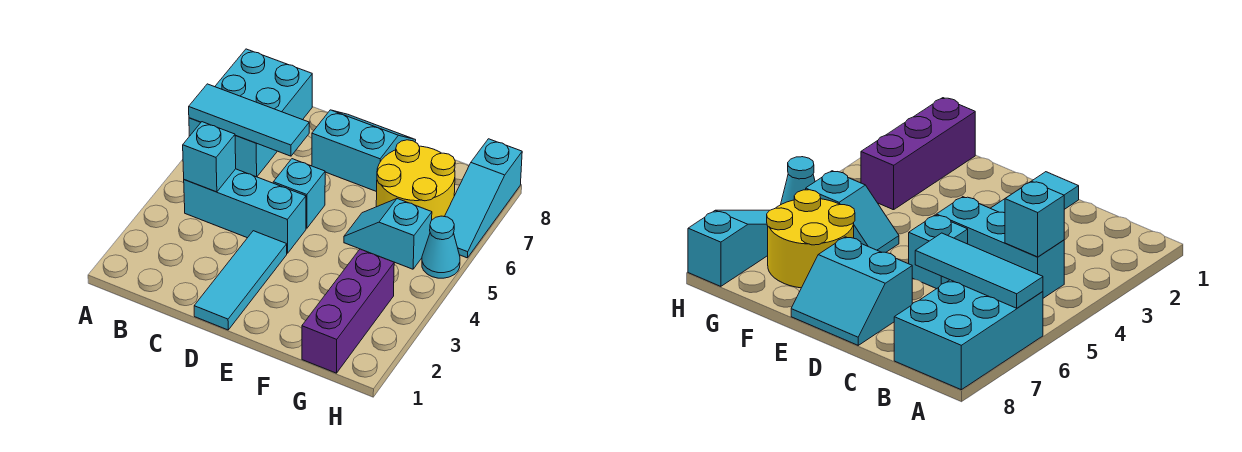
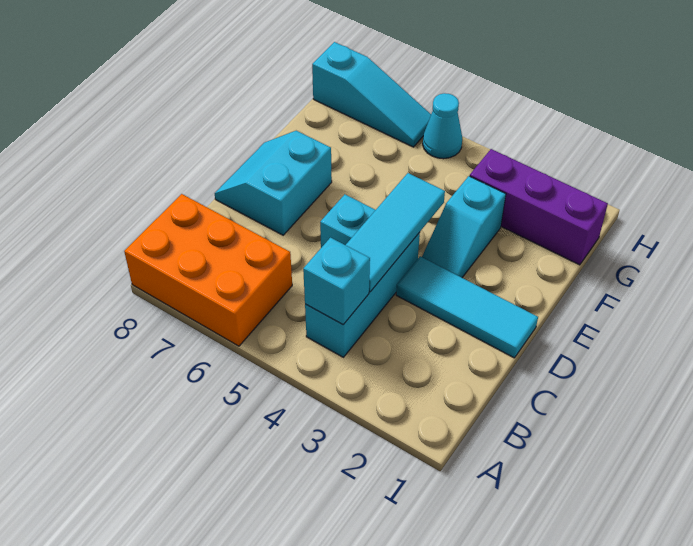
cyan brick A6:B8 level 1 -> orange brick A6:B8 level 1
cyan tile A6:C6 level 2 -> cyan tile C4:E4 level 2
cyan slope F5:G5 level 1 top G -> cyan slope E3:F3 level 1 top F
yellow round brick F6:G7 level 1 -> none

